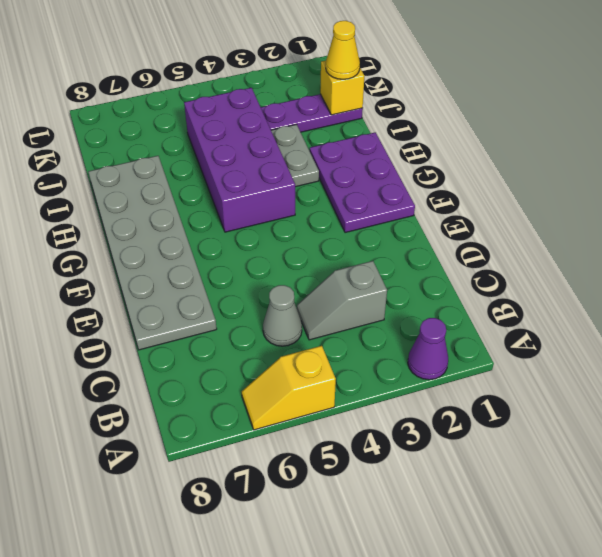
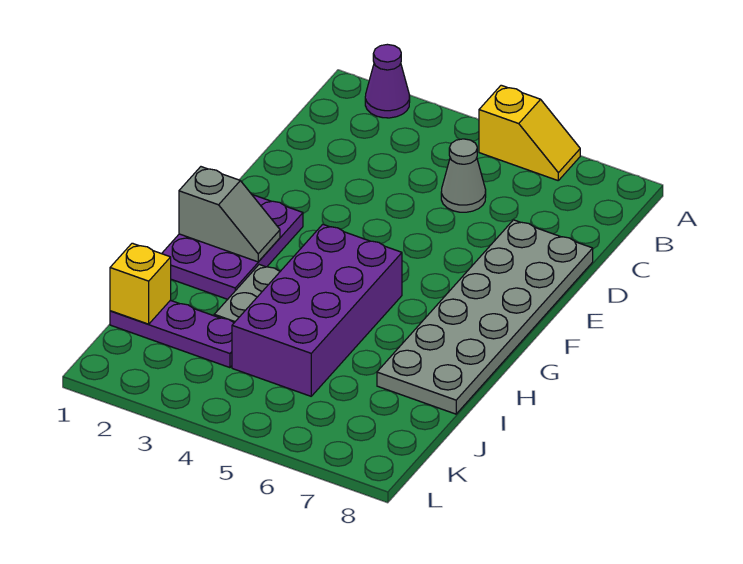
grey slope C3:C4 level 1 top 3 -> grey slope G1:G2 level 2 top 1
yellow cone J1 level 3 -> none

